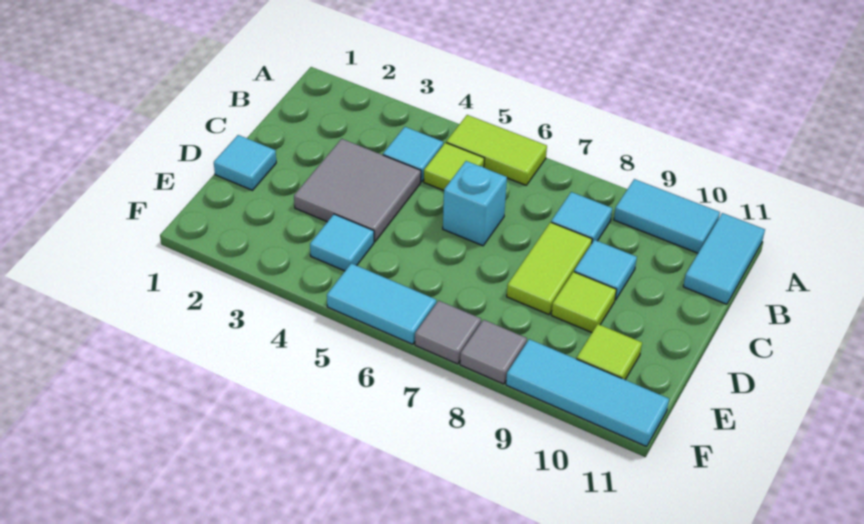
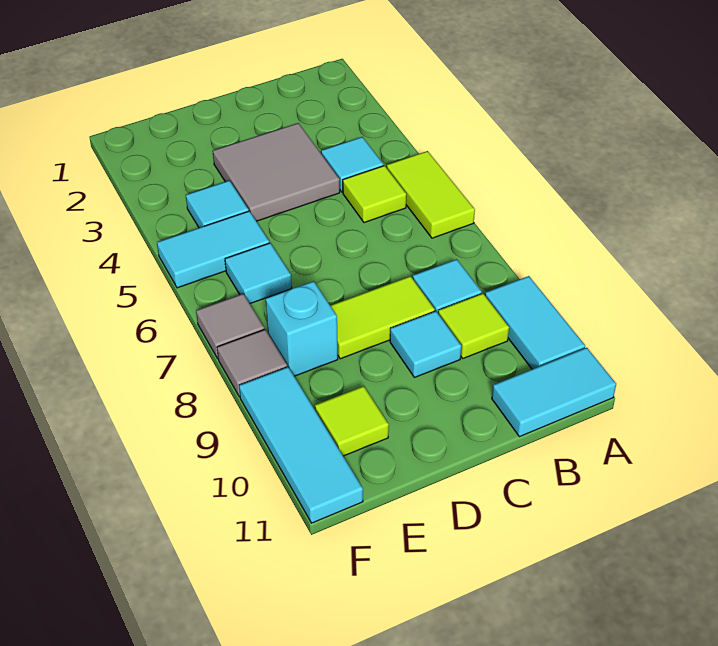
cyan brick C6 level 1 -> cyan brick E8 level 1
cyan tile D1 level 1 -> cyan tile E6 level 1
lime tile D9 level 1 -> lime tile B9 level 1
cyan tile F5:F6 level 1 -> cyan tile E5:F5 level 1

